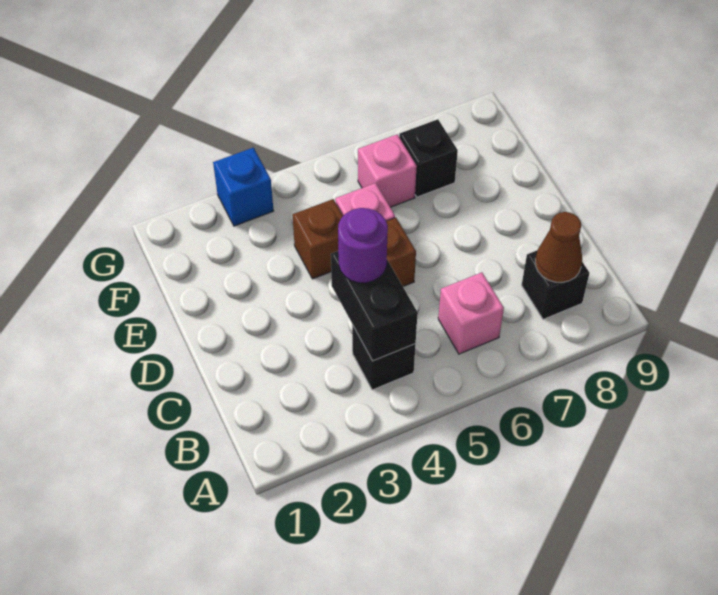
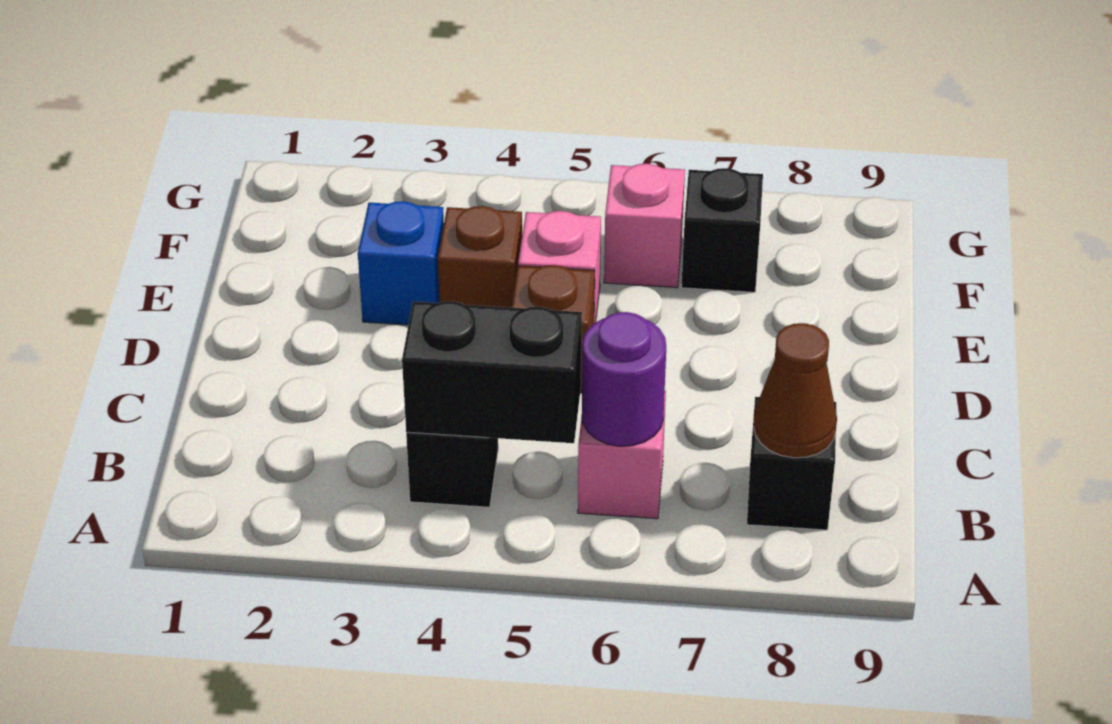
black brick B4:C4 level 2 -> black brick B4:B5 level 2
purple round brick C4 level 3 -> purple round brick B6 level 2
blue brick G3 level 1 -> blue brick E3 level 1

